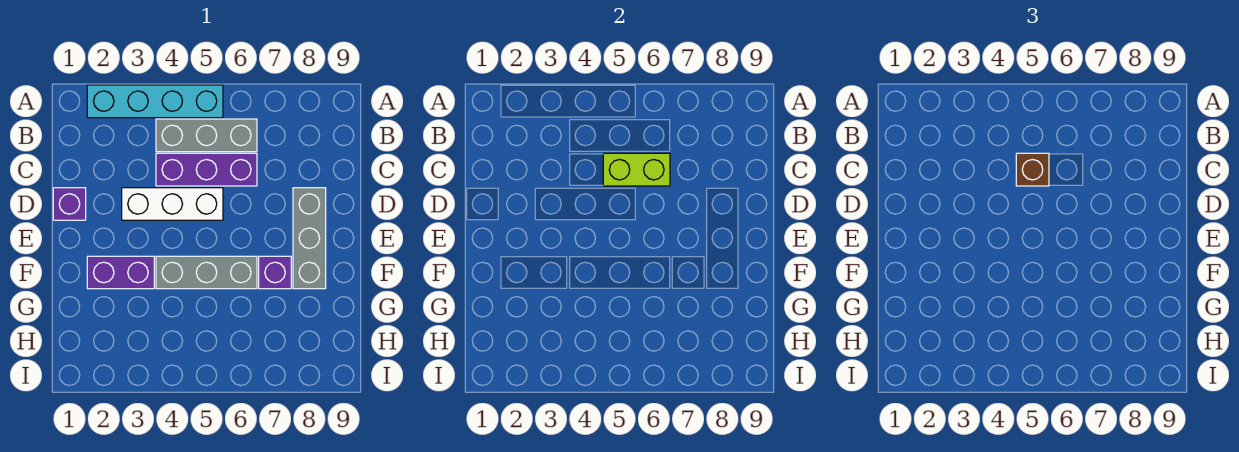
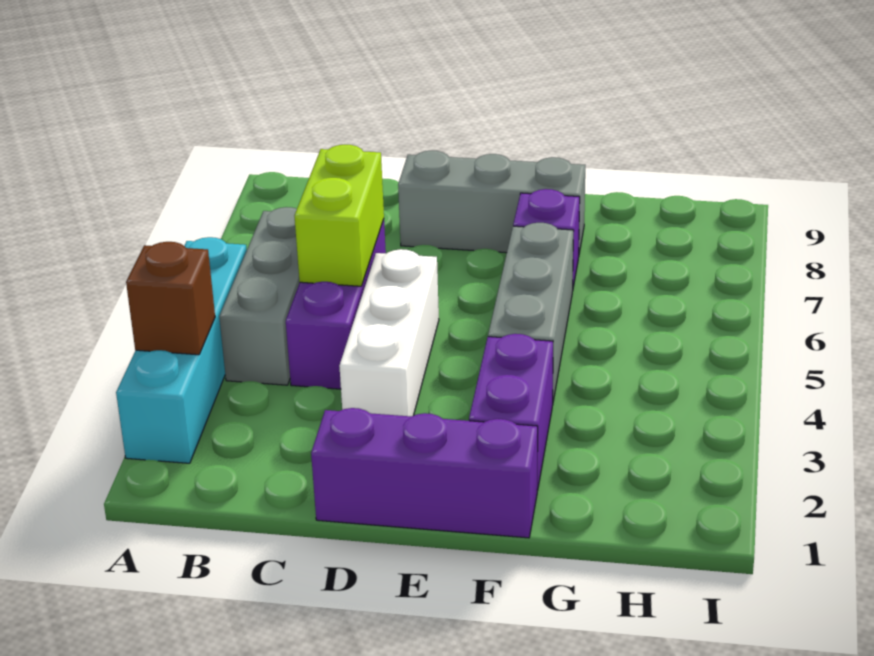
brown brick C5 level 3 -> brown brick A3 level 2
purple brick D1 level 1 -> purple brick D1:F1 level 1

